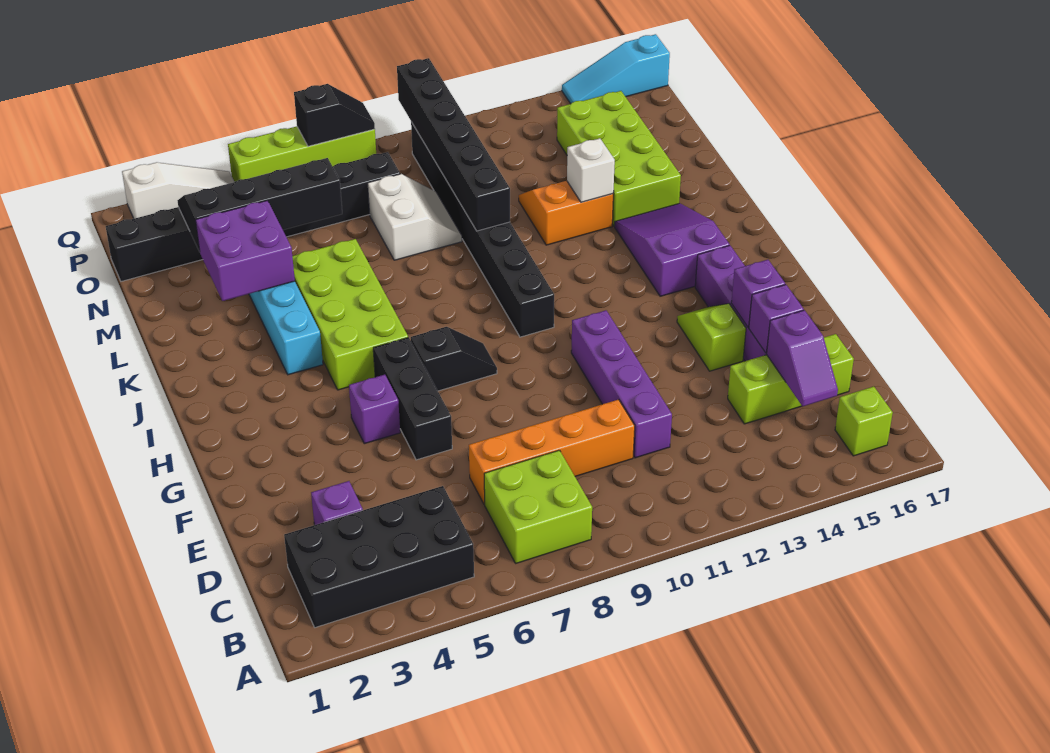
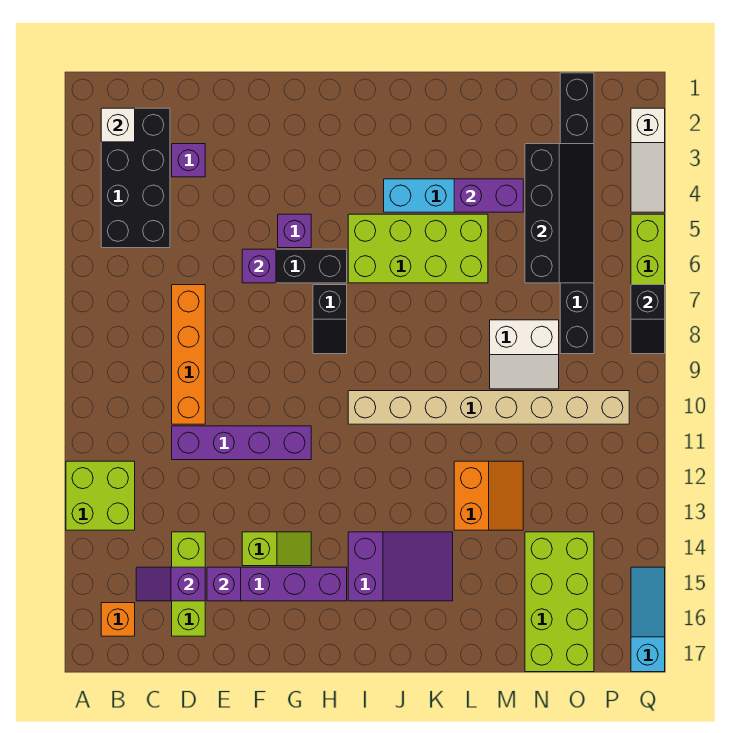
lime brick B7:C8 level 1 -> lime brick A12:B13 level 1
lime brick B16 level 1 -> orange brick B16 level 1
purple brick F15 level 2 -> purple brick F6 level 2
black brick I10:P10 level 1 -> tan brick I10:P10 level 1
purple brick L3:M4 level 2 -> purple brick L4:M4 level 2
black brick L10:Q10 level 2 -> none
white brick L13 level 2 -> white brick B2 level 2
lime brick L14:O15 level 1 -> lime brick N14:O17 level 1

